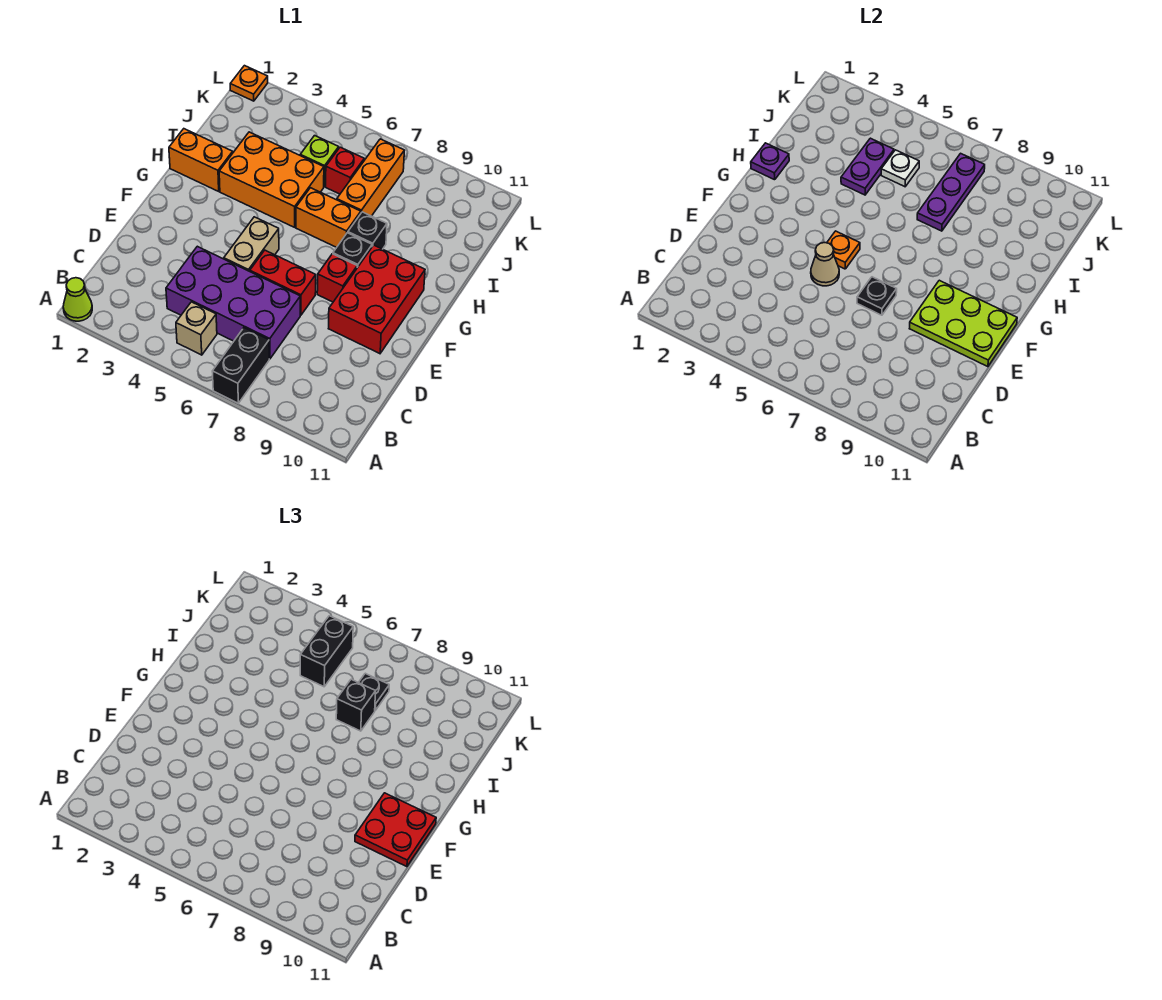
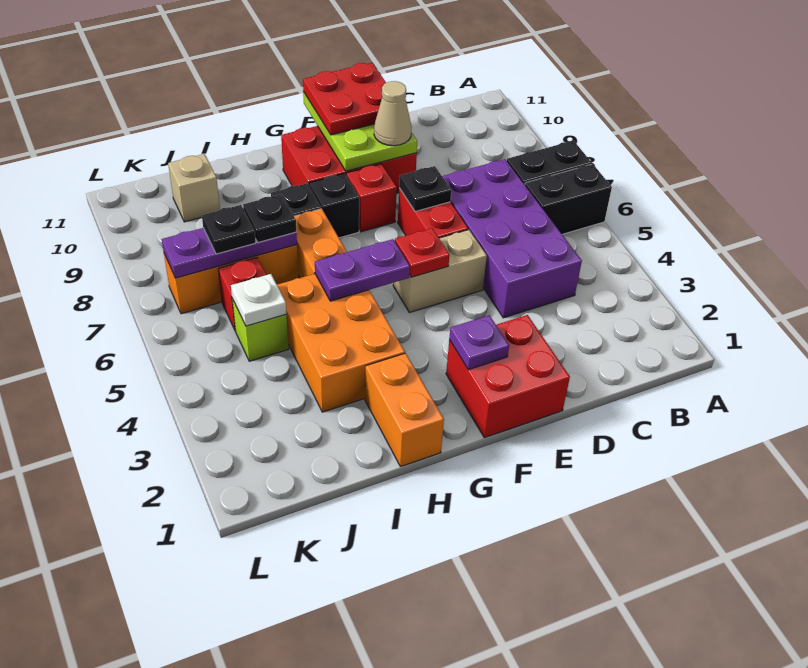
lime cone A1 level 1 -> none
tan brick B5 level 1 -> tan brick J10 level 1
none -> red brick E1:F2 level 1
tan cone E5 level 2 -> tan cone E9 level 3
orange plate F5 level 2 -> red plate F5 level 2
purple plate H1 level 2 -> purple plate F2 level 2
purple plate I4:J4 level 2 -> purple plate G5:H5 level 2
black brick I7 level 3 -> black plate I7 level 3
black brick J5:K5 level 3 -> black brick A6:B6 level 1
orange plate L1 level 1 -> none

